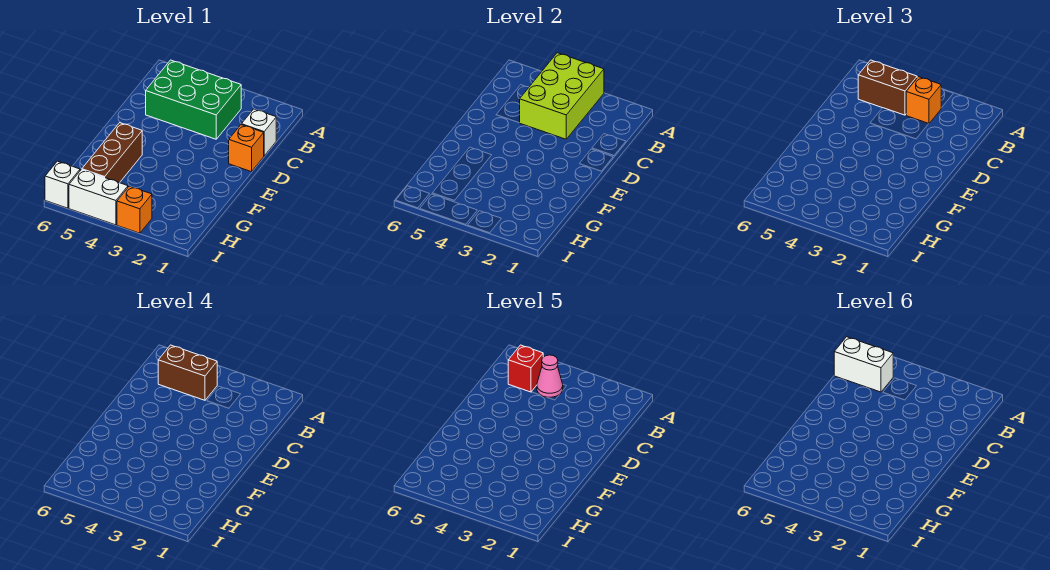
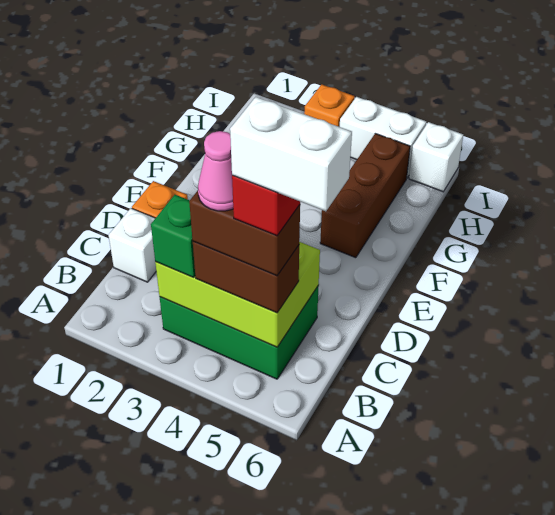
lime brick A3:C4 level 2 -> lime brick B3:C5 level 2
orange brick B3 level 3 -> green brick B3 level 3

